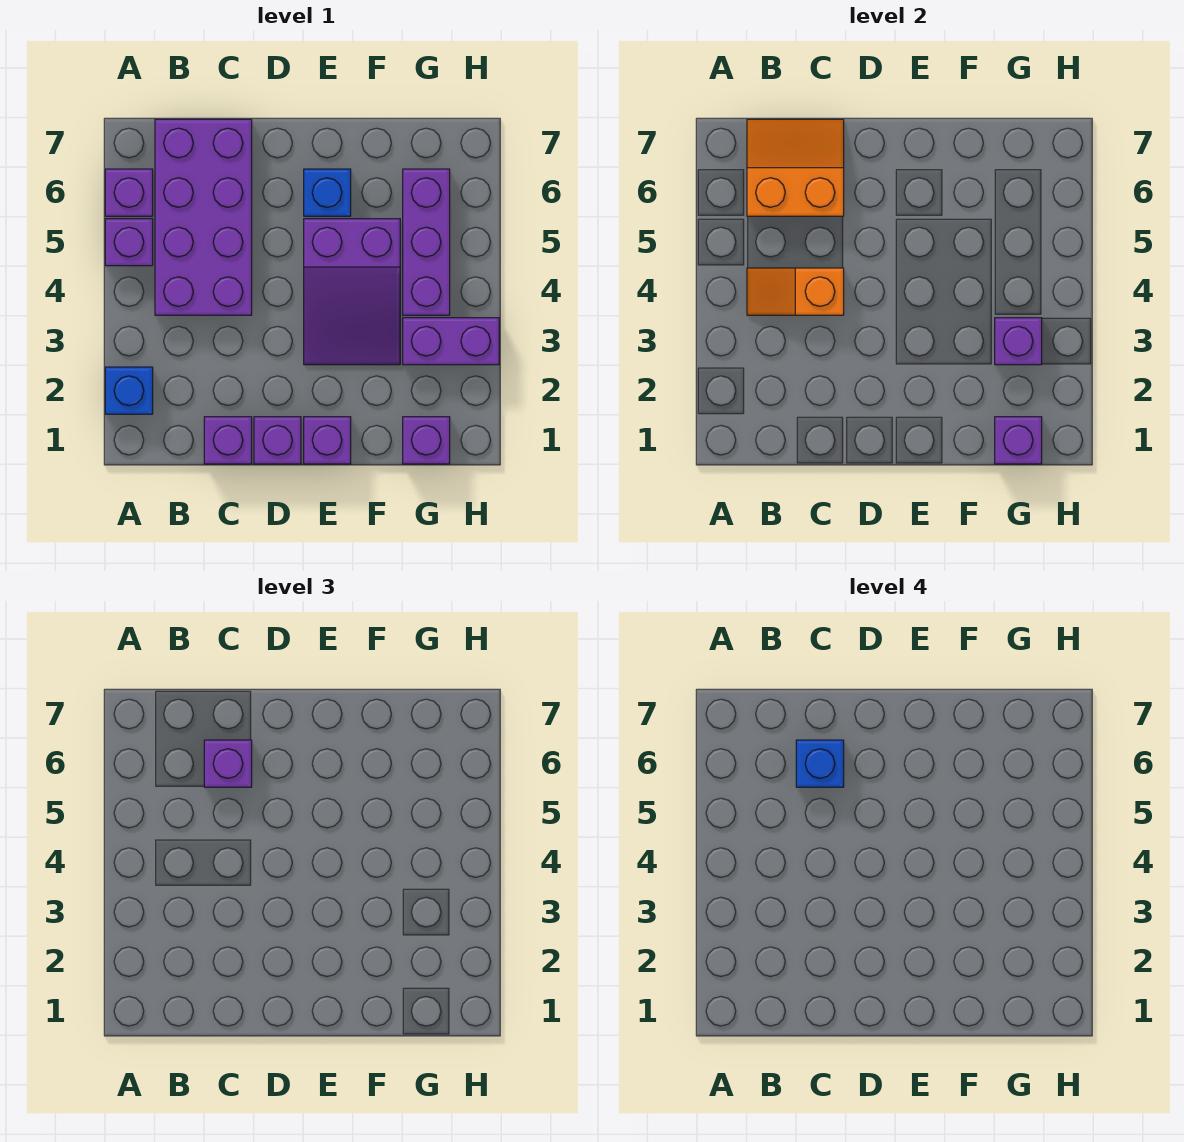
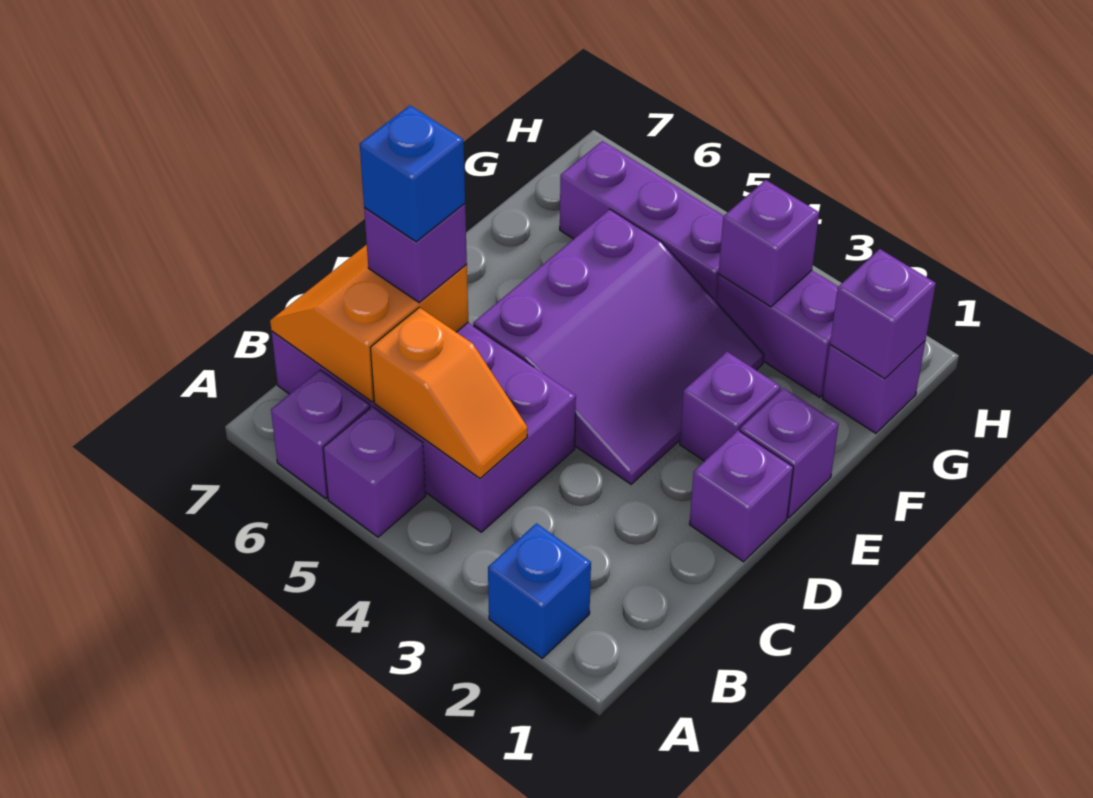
orange slope B4:C4 level 2 top C -> orange slope B4:B5 level 2 top 5
purple brick C1 level 1 -> purple brick E2 level 1
purple slope E3:F5 level 1 top 5 -> purple slope D3:F5 level 1 top 5
blue brick E6 level 1 -> none
purple brick G3:H3 level 1 -> purple brick G2:G3 level 1

